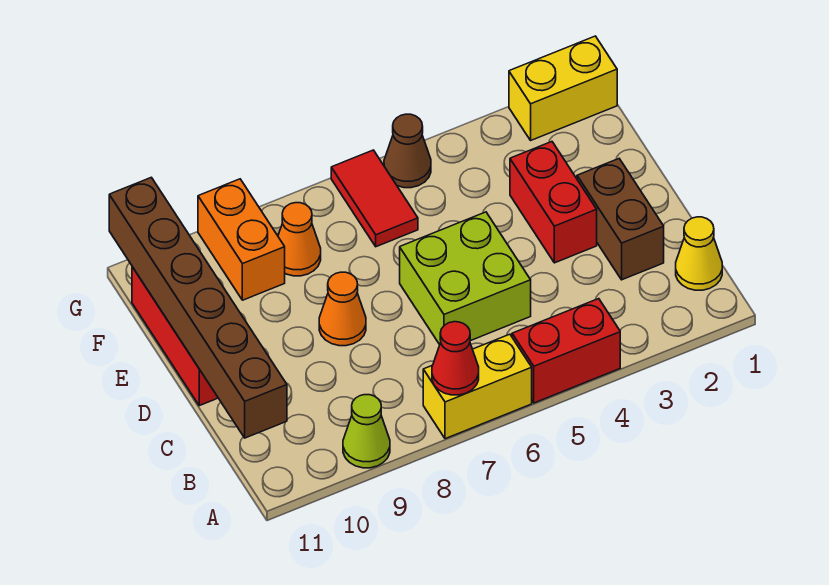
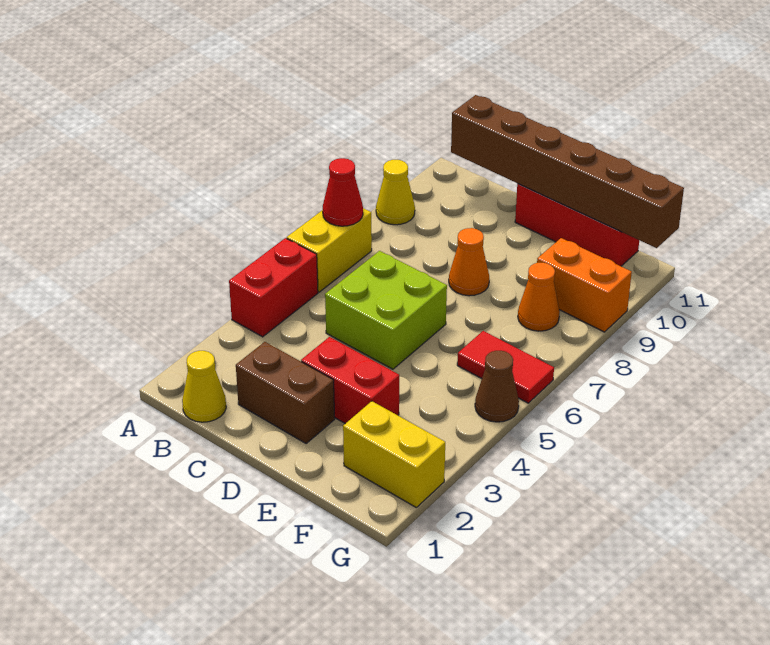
lime cone A9 level 1 -> yellow cone A9 level 1
yellow brick G1:G2 level 1 -> yellow brick F2:G2 level 1

